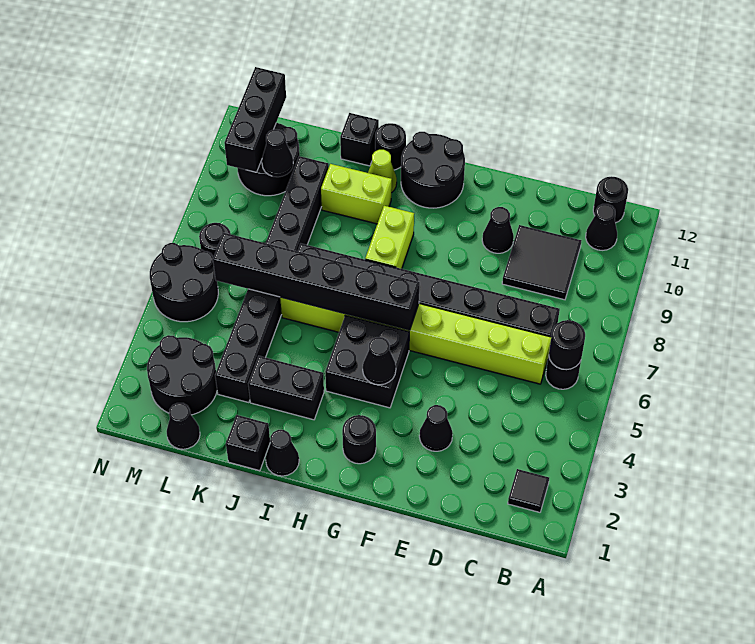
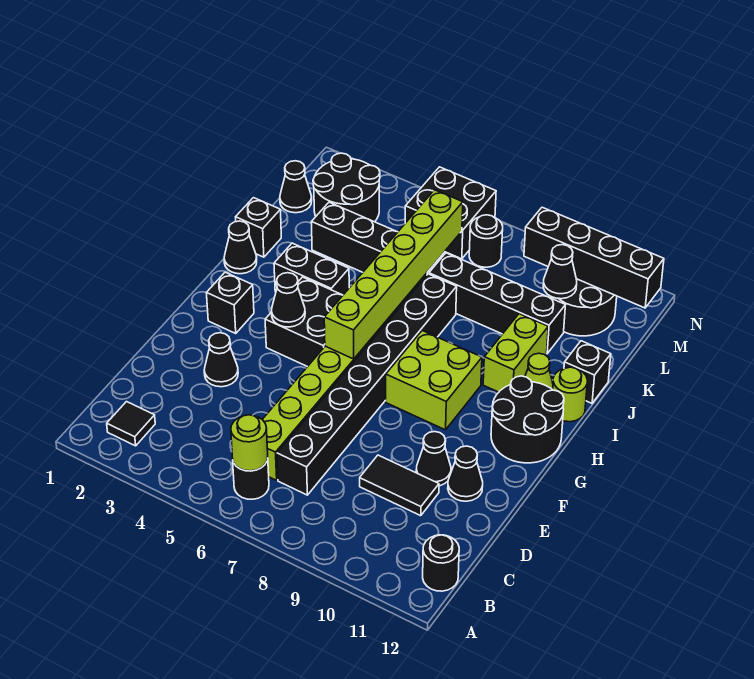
black round brick B6 level 2 -> lime round brick B6 level 2
black cone B11 level 1 -> black cone E11 level 1
black tile C9:D10 level 1 -> black tile D9:D10 level 1
black round brick G2 level 1 -> black brick G2 level 1
black brick G6:L6 level 2 -> lime brick G6:L6 level 2
lime brick H8:H9 level 1 -> lime brick G8:H9 level 1
black brick I3:J3 level 1 -> black brick I3:I4 level 1
black round brick I12 level 1 -> lime round brick I12 level 1
black round brick M5:N6 level 1 -> black brick M5:N6 level 1
black brick M10:M12 level 2 -> black brick M9:M12 level 2

